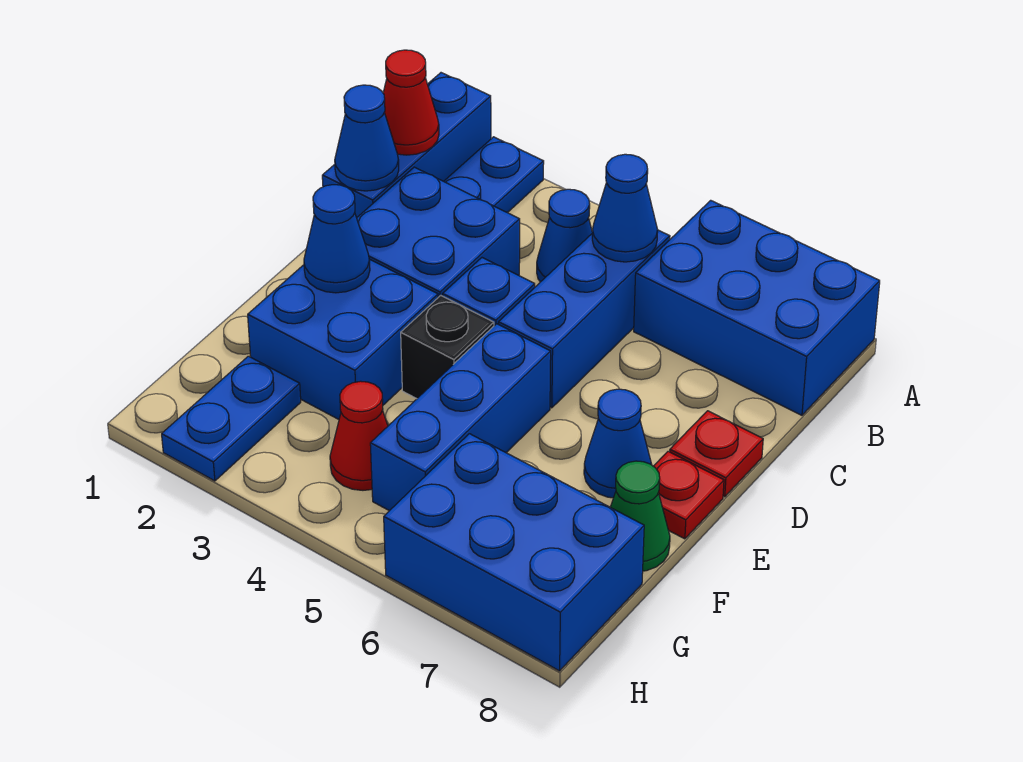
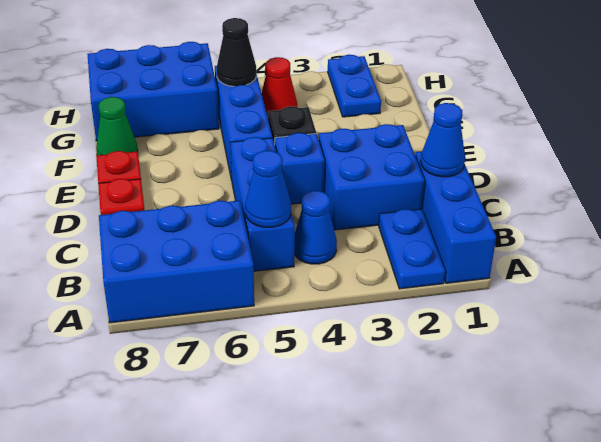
red cone B1 level 2 -> none
blue brick E2:F3 level 1 -> none
blue cone E2 level 2 -> none
blue cone E7 level 1 -> none
none -> black cone G5 level 2

